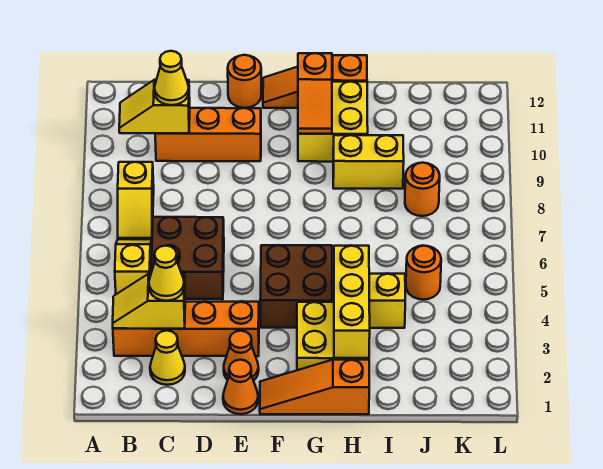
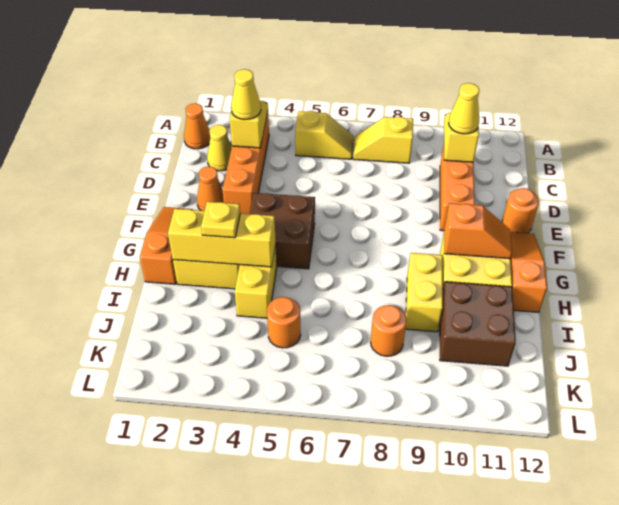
brown brick C5:D6 level 1 -> brown brick I10:J11 level 1
orange cone E1 level 1 -> orange cone B1 level 1
orange slope G10:G11 level 2 top 11 -> orange slope G10:G11 level 2 top 10
none -> yellow plate H3 level 3

